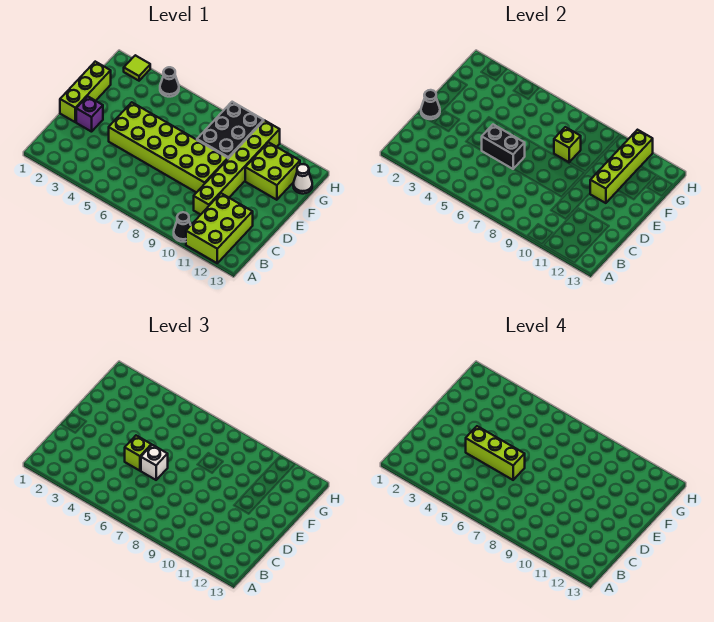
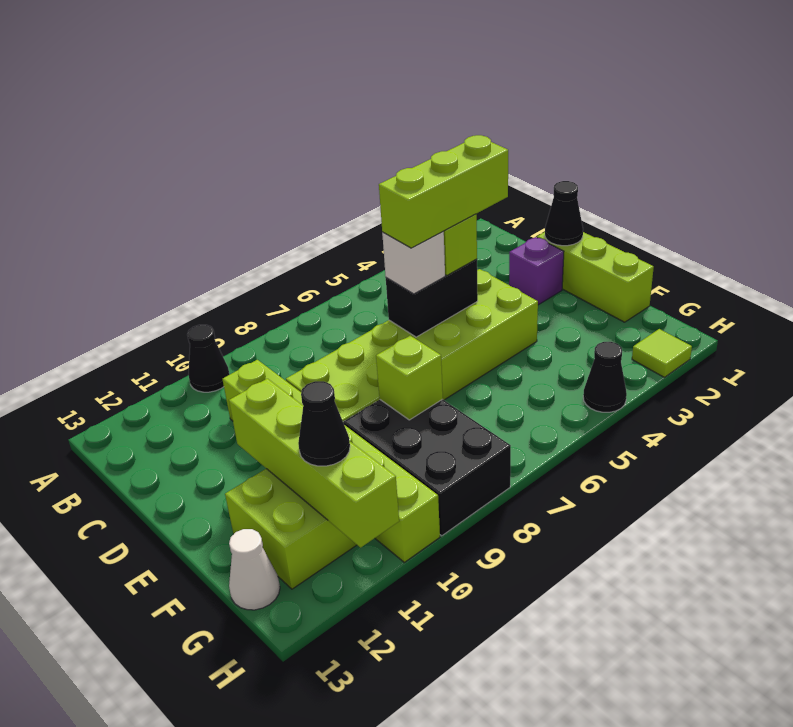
lime brick A11:C12 level 1 -> none
none -> black cone G11 level 3

